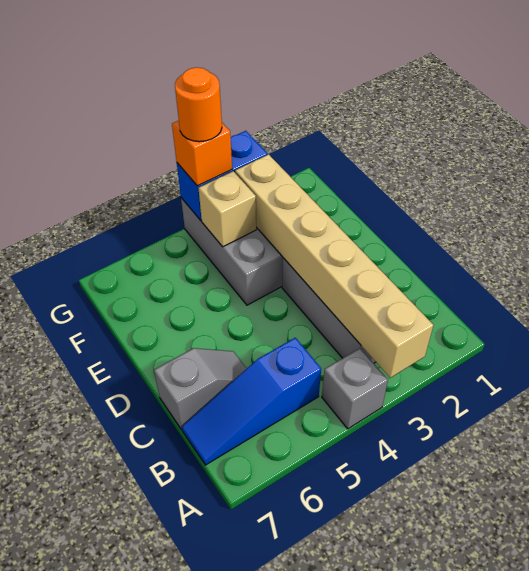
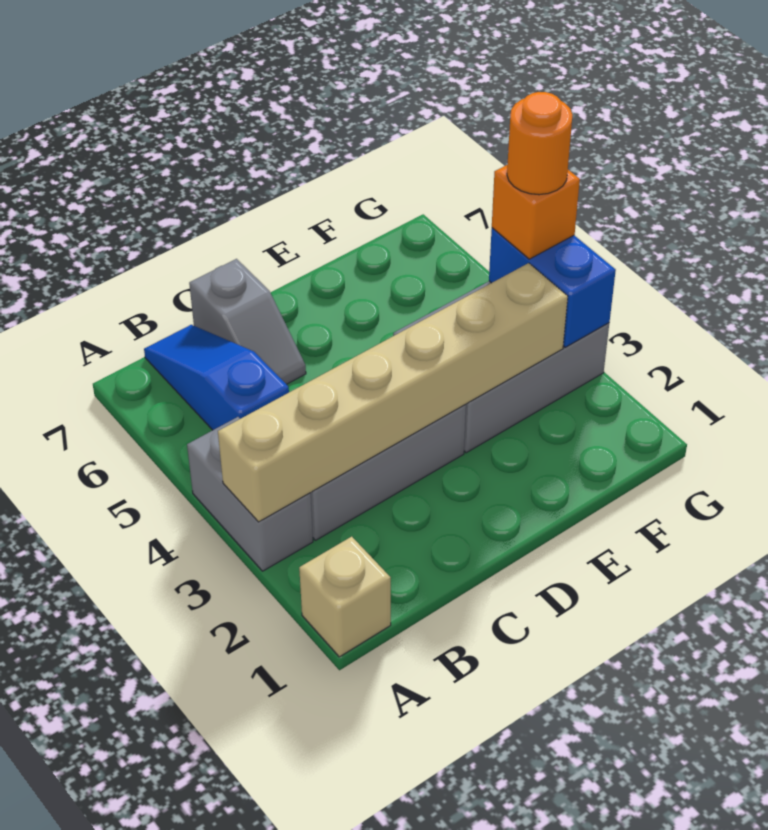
grey brick A4 level 1 -> grey brick A3:A4 level 1
tan brick F4 level 2 -> tan brick A1 level 1

